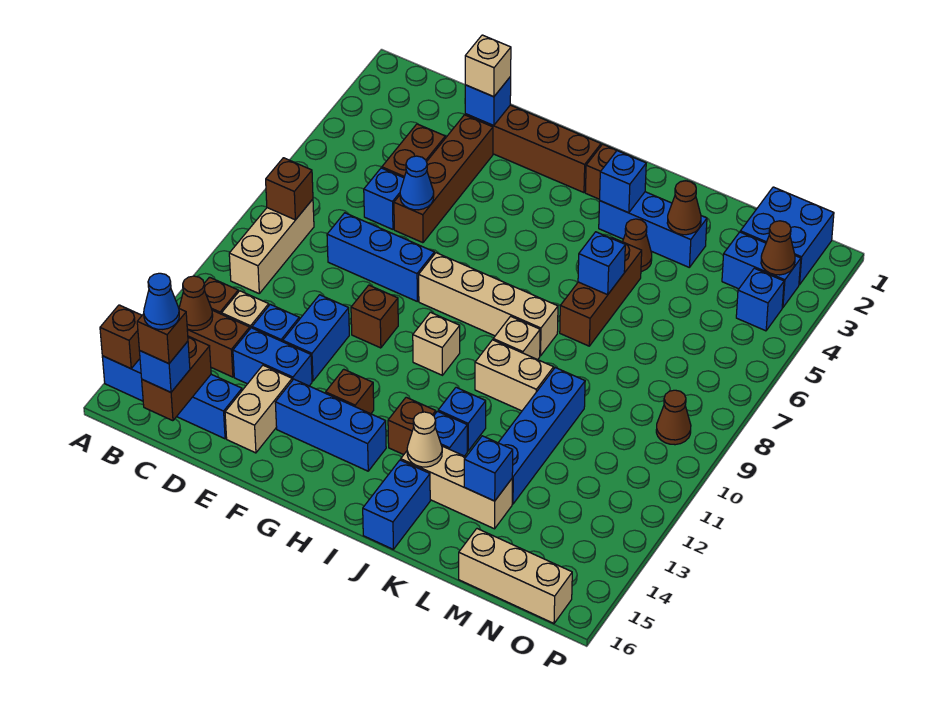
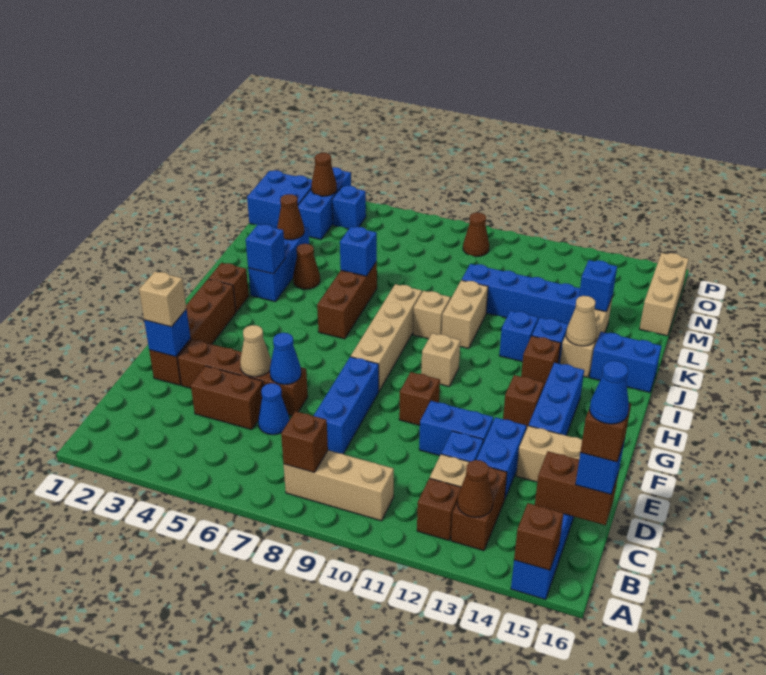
blue brick D6 level 1 -> blue cone D6 level 1
none -> tan cone E5 level 2
brown brick K5:K7 level 1 -> brown brick I6:K6 level 1
blue brick N3:O3 level 1 -> blue brick N3:P3 level 1

